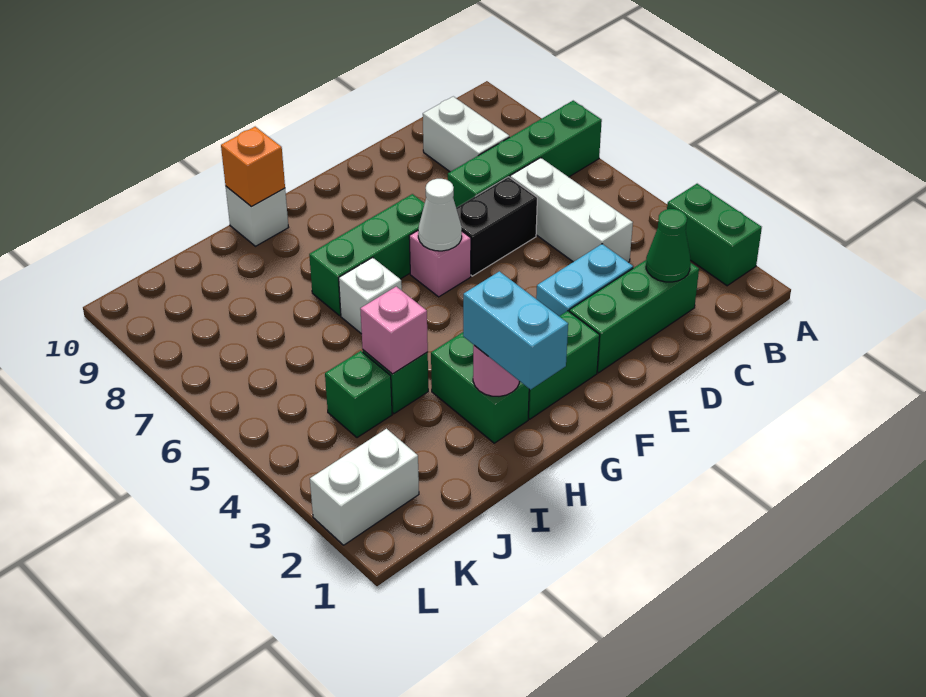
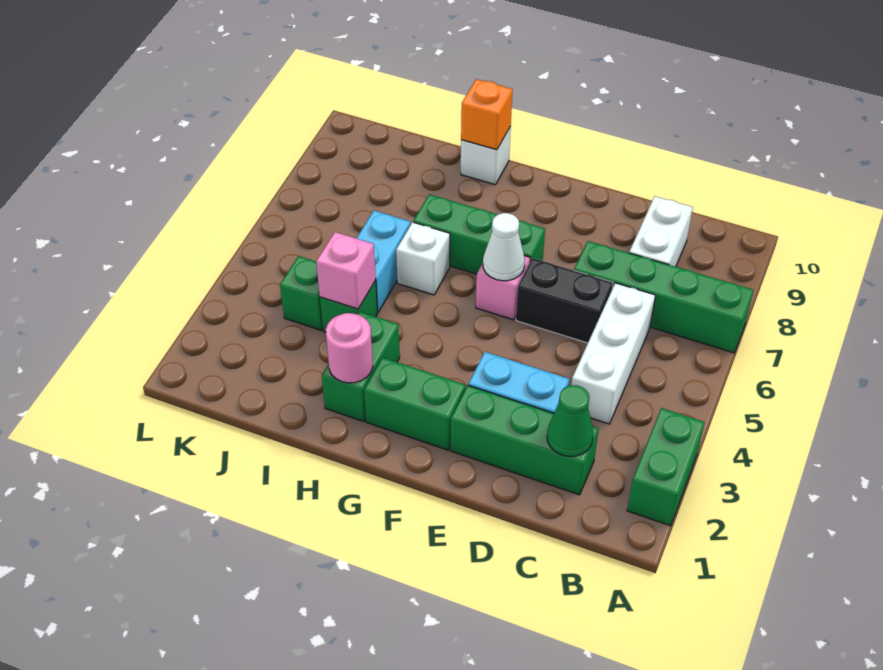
cyan brick H1:H2 level 3 -> cyan brick I5:I6 level 1
white brick K2:L2 level 1 -> none

